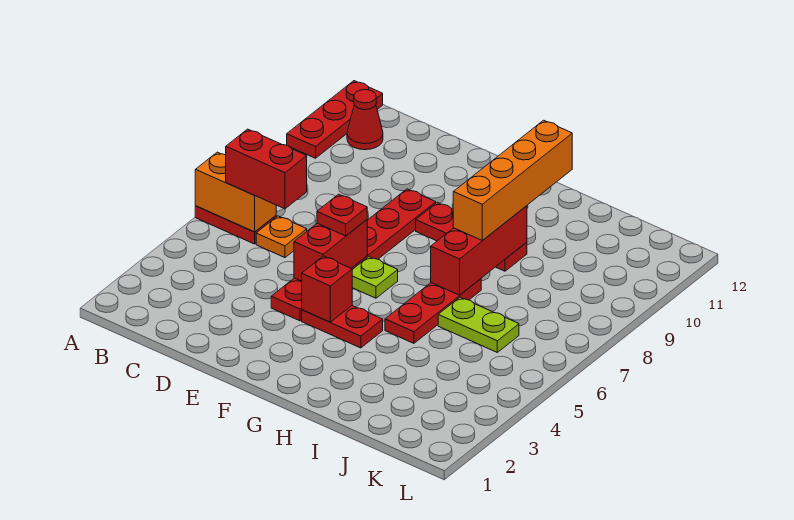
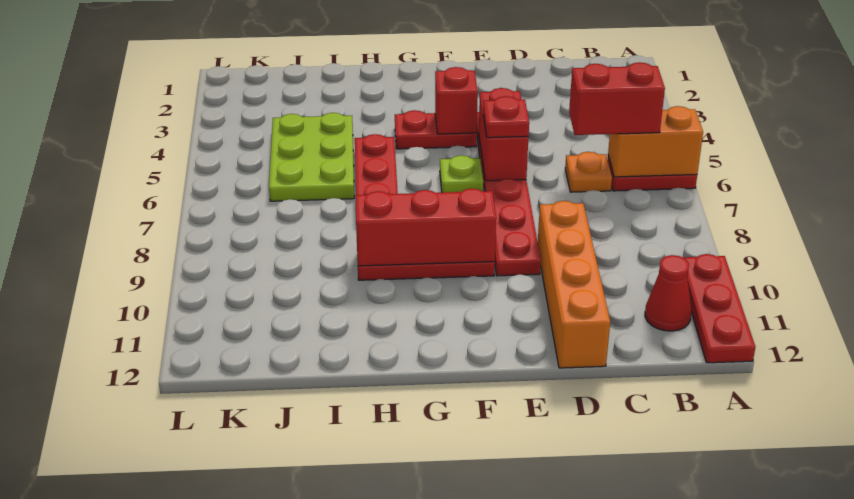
red brick H7:H9 level 2 -> red brick F9:H9 level 2
orange brick H8:H11 level 3 -> orange brick D9:D12 level 1
lime plate I6:J6 level 1 -> lime plate I4:J6 level 1

